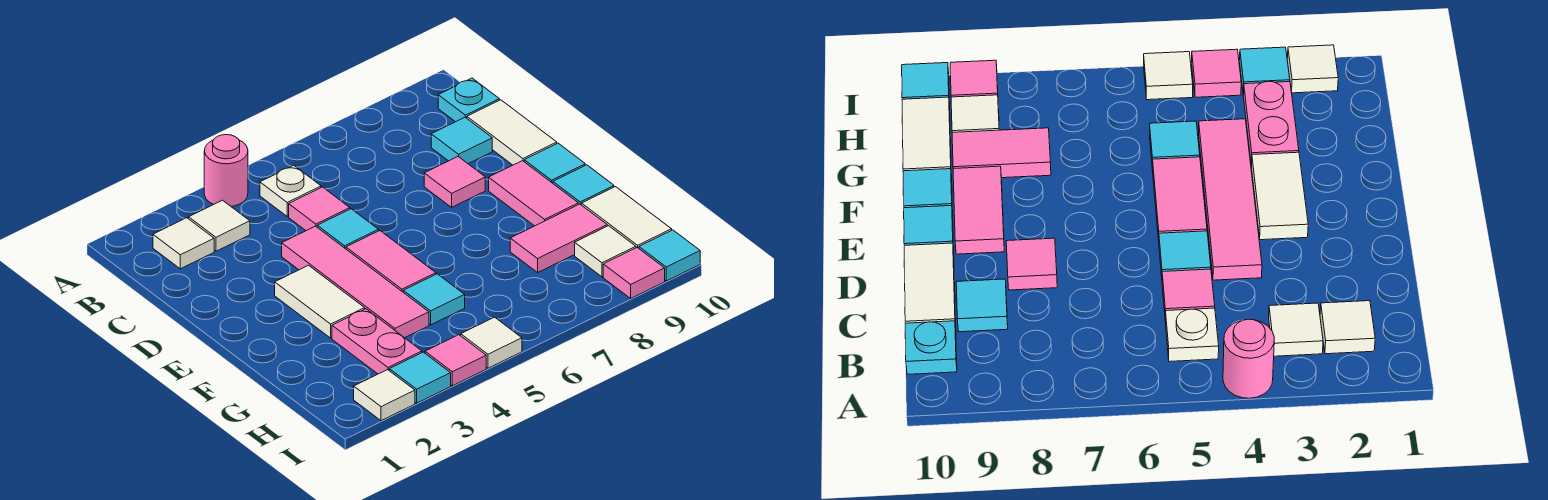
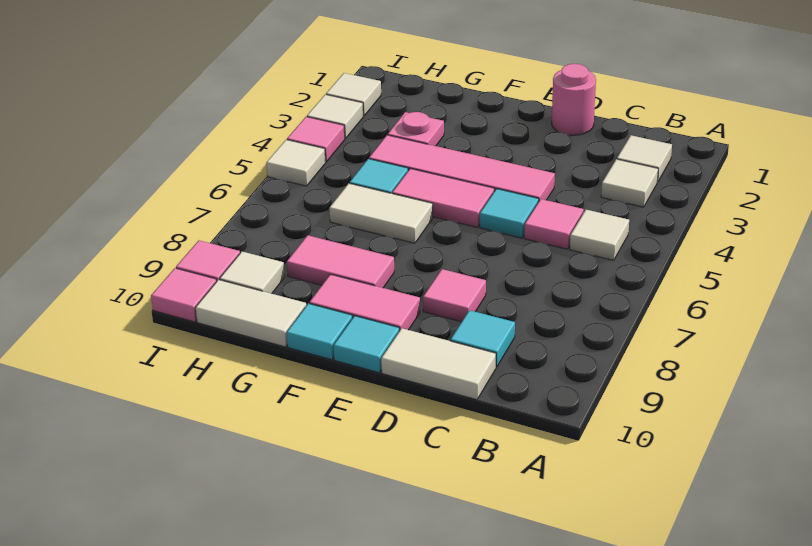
pink round brick A4 level 1 -> pink round brick D1 level 1
white plate B5 level 1 -> white tile B5 level 1
cyan plate B10 level 1 -> none
white tile E3:F3 level 1 -> white tile F6:G6 level 1
pink plate G3:H3 level 1 -> pink plate G3 level 1
pink tile G8:G9 level 1 -> pink tile F8:G8 level 1
cyan tile I3 level 1 -> white tile I3 level 1
cyan tile I10 level 1 -> pink tile I10 level 1

